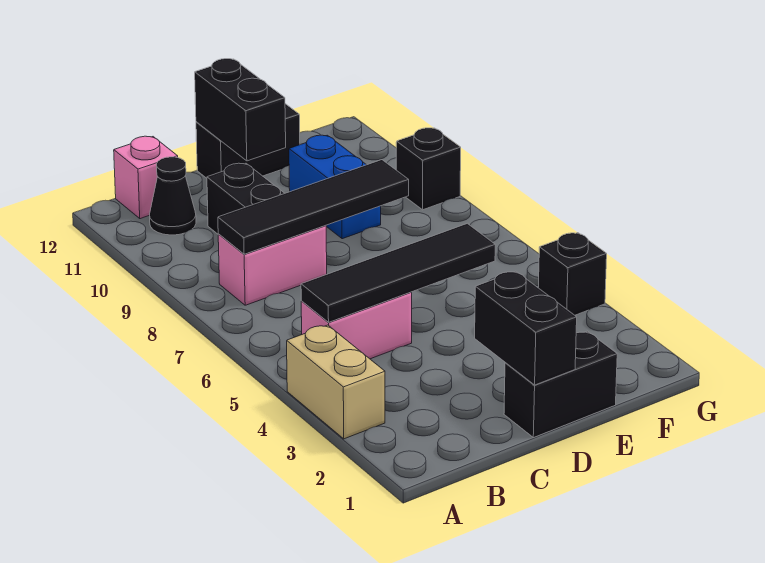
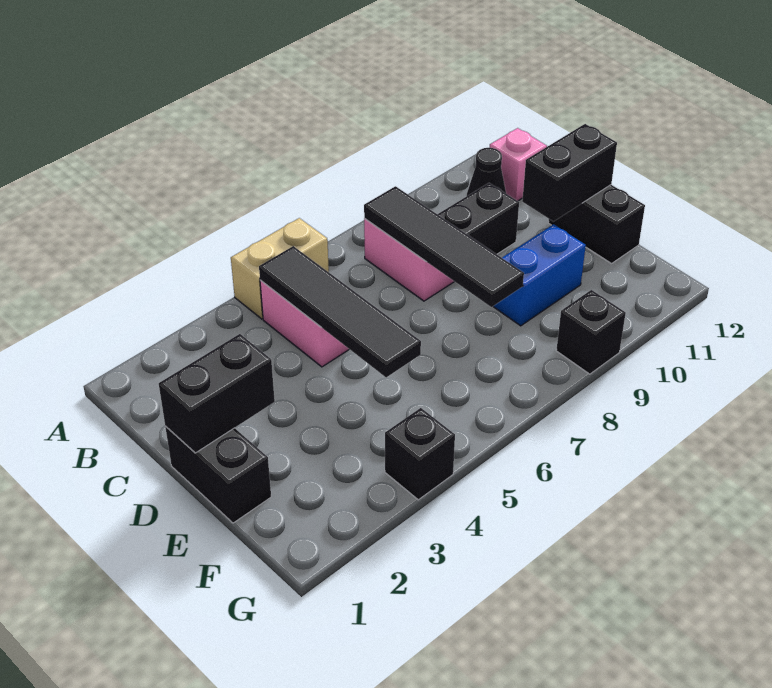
tan brick A3:A4 level 1 -> tan brick A5:A6 level 1

